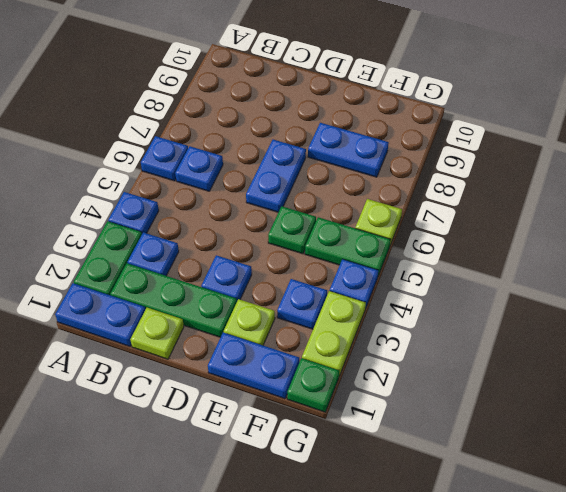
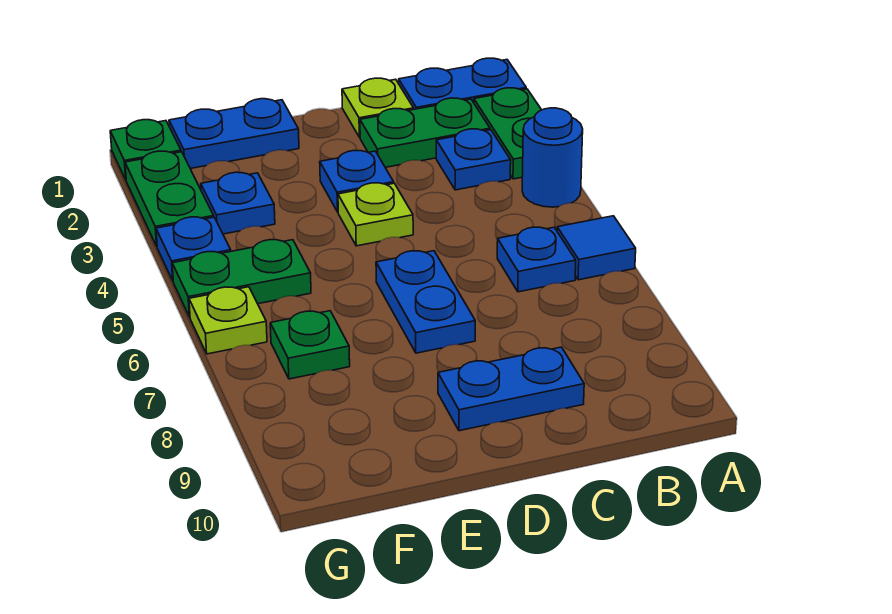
blue plate A4 level 1 -> blue round brick A4 level 1
blue plate A6 level 1 -> blue tile A6 level 1
green plate B2:D2 level 1 -> green plate B2:C2 level 1
lime plate E2 level 1 -> lime plate D4 level 1
green plate E5 level 1 -> green plate F7 level 1
blue plate E8:F8 level 1 -> blue plate C9:D9 level 1
lime plate G2:G3 level 1 -> green plate G2:G3 level 1

